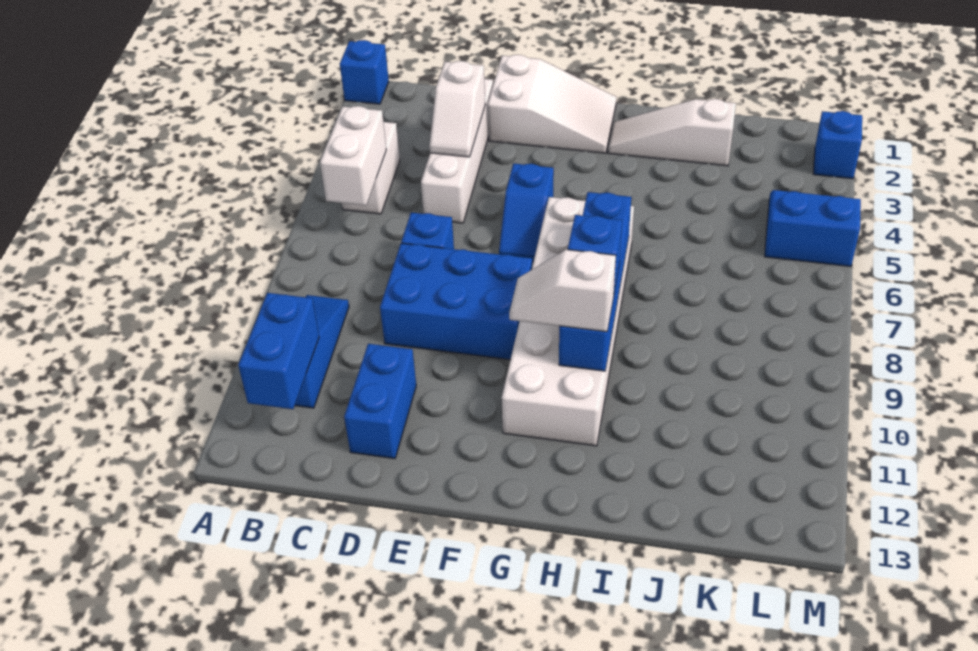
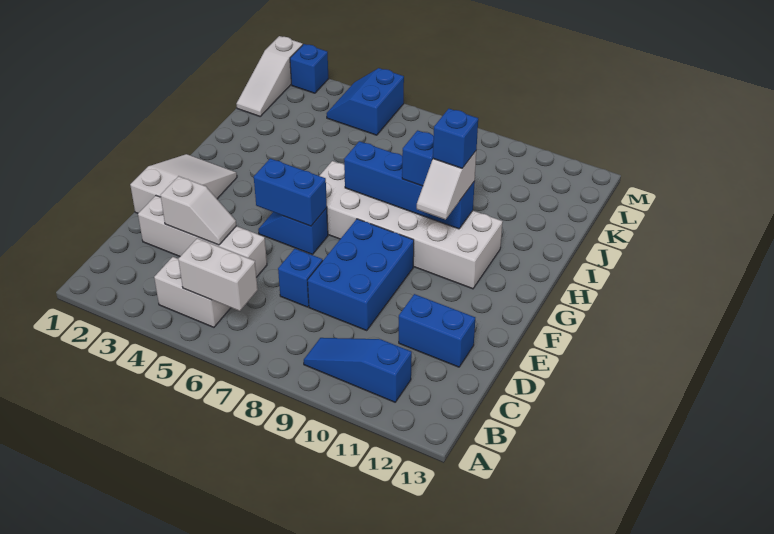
blue brick A1 level 1 -> blue brick H10 level 4
blue brick B11:B12 level 2 -> blue brick F5:F6 level 2
blue slope F5:F6 level 1 top 5 -> blue slope F5:F6 level 1 top 6
white slope H2:J2 level 1 top J -> white slope K1:M1 level 1 top M

